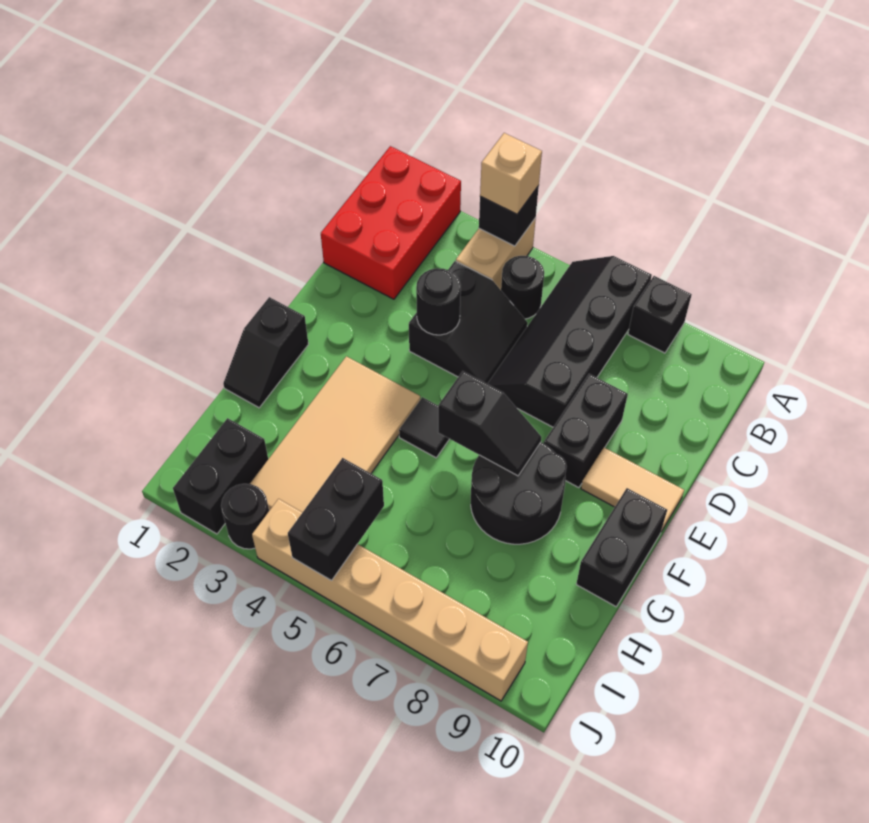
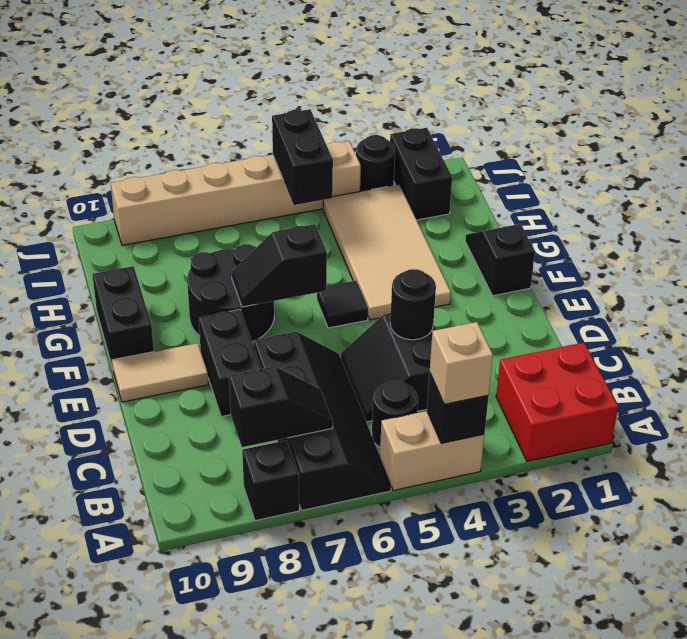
red brick A1:C2 level 1 -> red brick A1:B2 level 1
tan brick A4:B4 level 1 -> tan brick A4:A5 level 1
none -> black slope B7:B8 level 2 top 8

